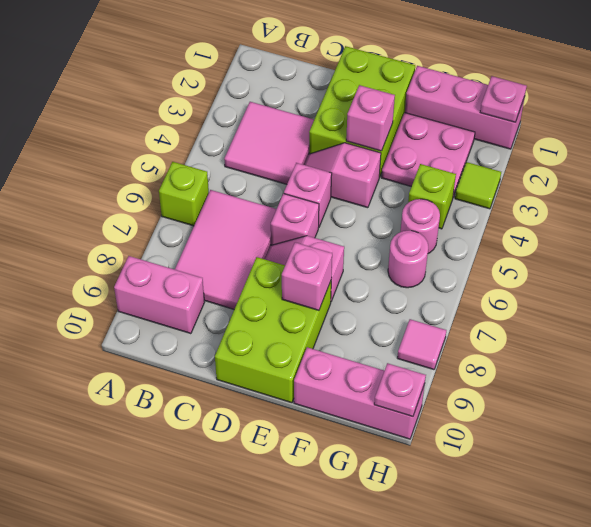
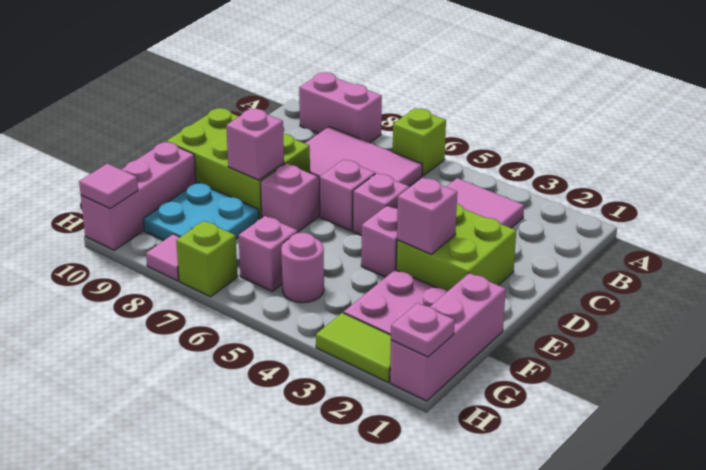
pink brick A9:B9 level 1 -> pink brick A8:A9 level 1
lime brick D1:E3 level 1 -> lime brick D2:E3 level 1
none -> cyan plate F8:G9 level 1
lime brick G4 level 1 -> lime brick H7 level 1
pink round brick G6 level 1 -> pink brick G6 level 1
lime tile H3 level 1 -> lime tile H2:H3 level 1
pink plate H10 level 2 -> pink tile H10 level 2

